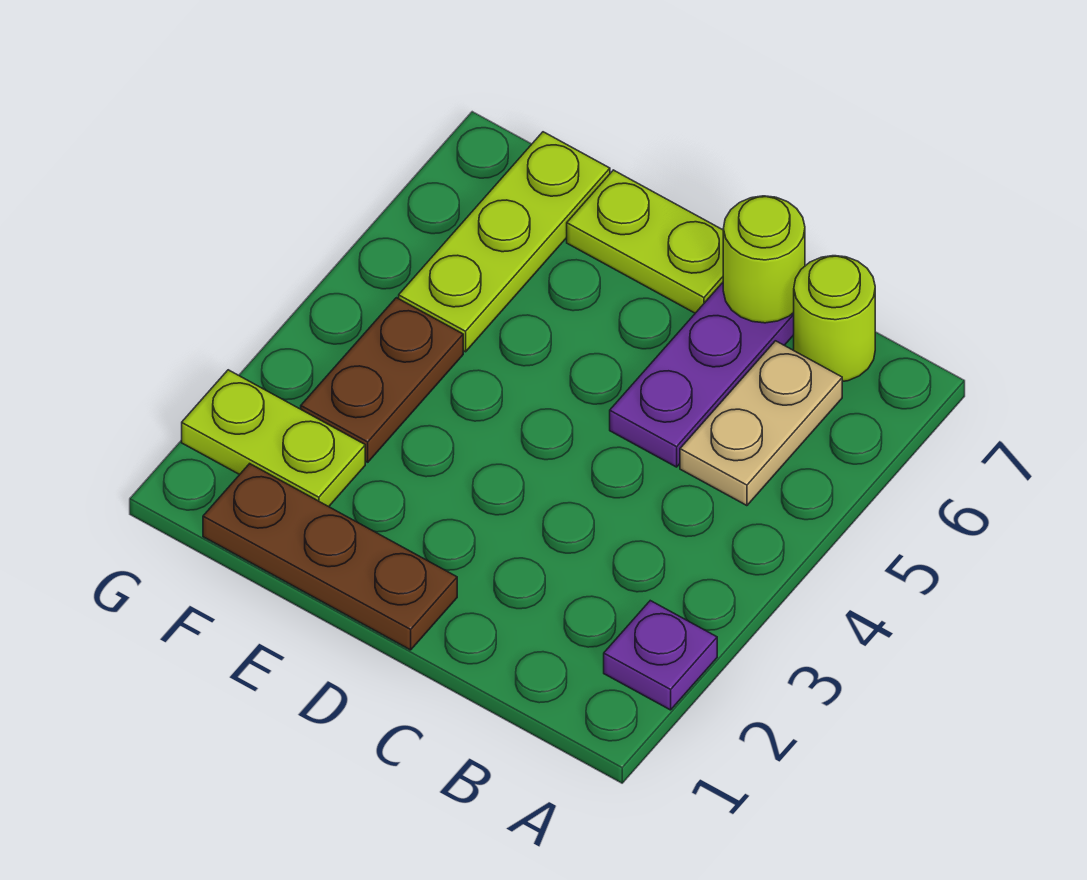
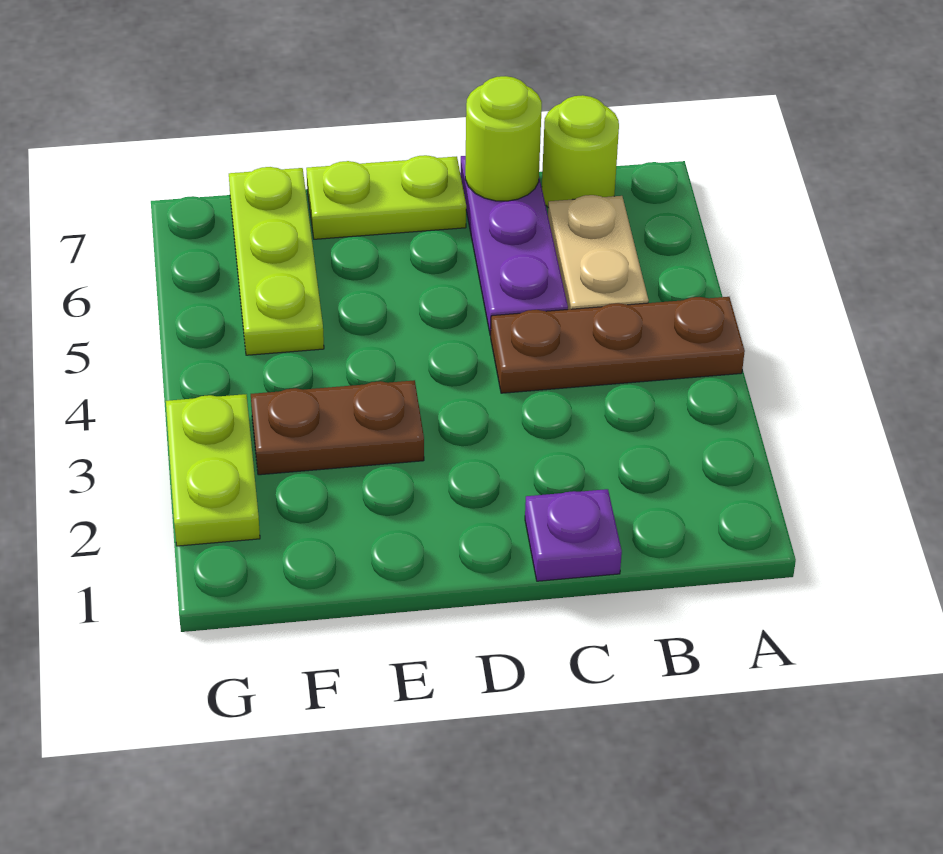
purple plate A2 level 1 -> purple plate C1 level 1
brown plate D1:F1 level 1 -> brown plate A4:C4 level 1
lime plate F2:G2 level 1 -> lime plate G2:G3 level 1
brown plate F3:F4 level 1 -> brown plate E3:F3 level 1

